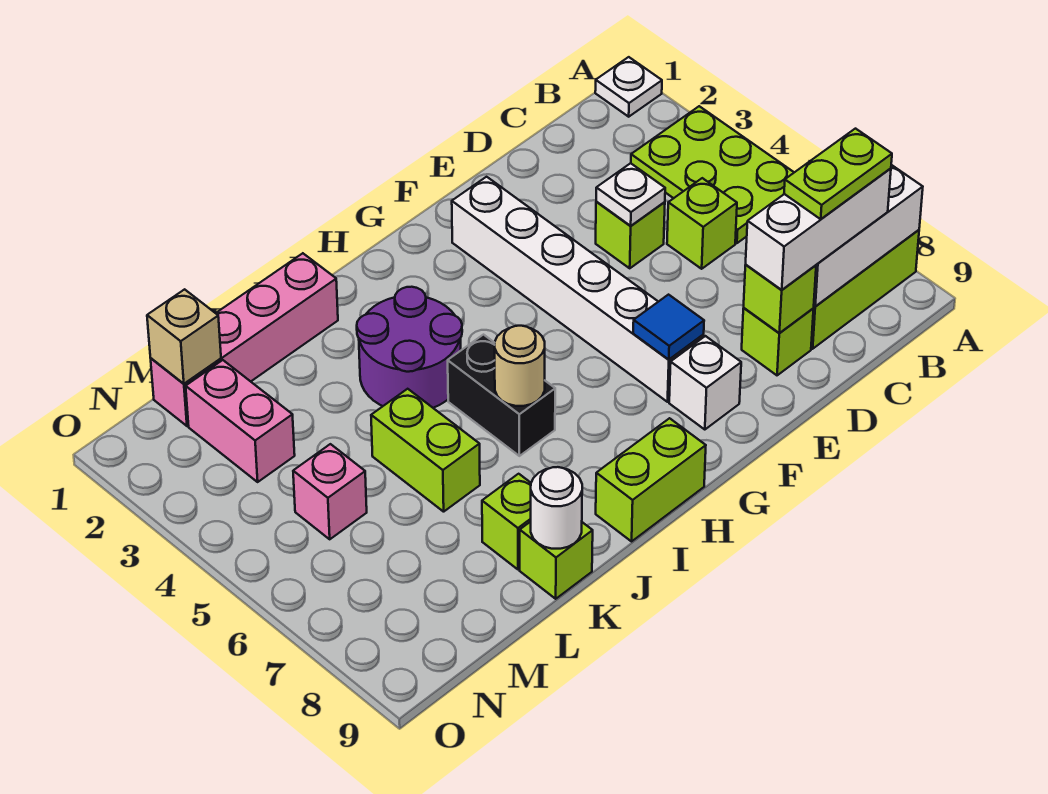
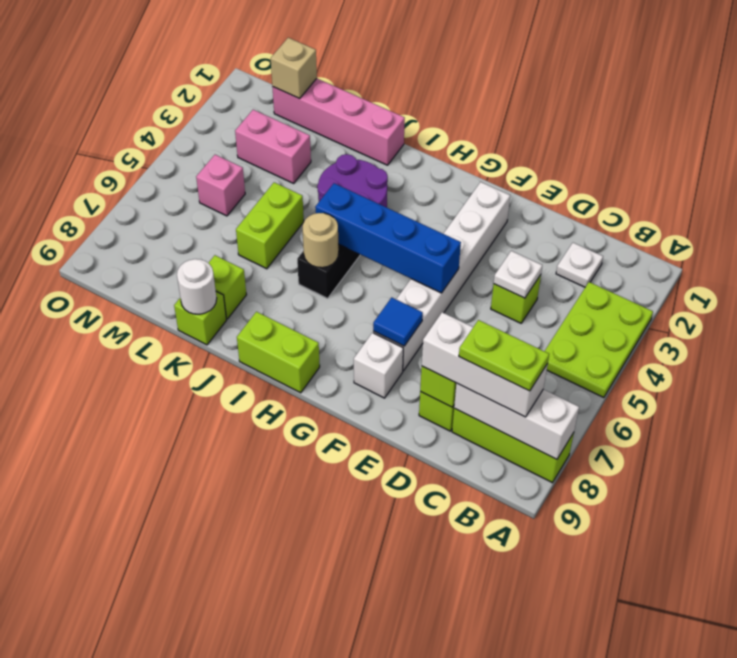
white plate A1 level 1 -> white plate C2 level 1
lime brick C5 level 1 -> none
none -> blue brick F5:I5 level 2
pink brick M2:M3 level 1 -> pink brick L3:M3 level 1

